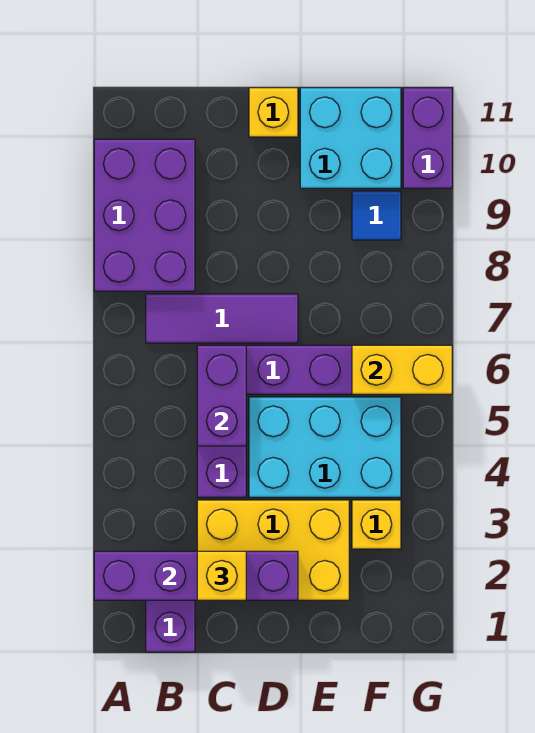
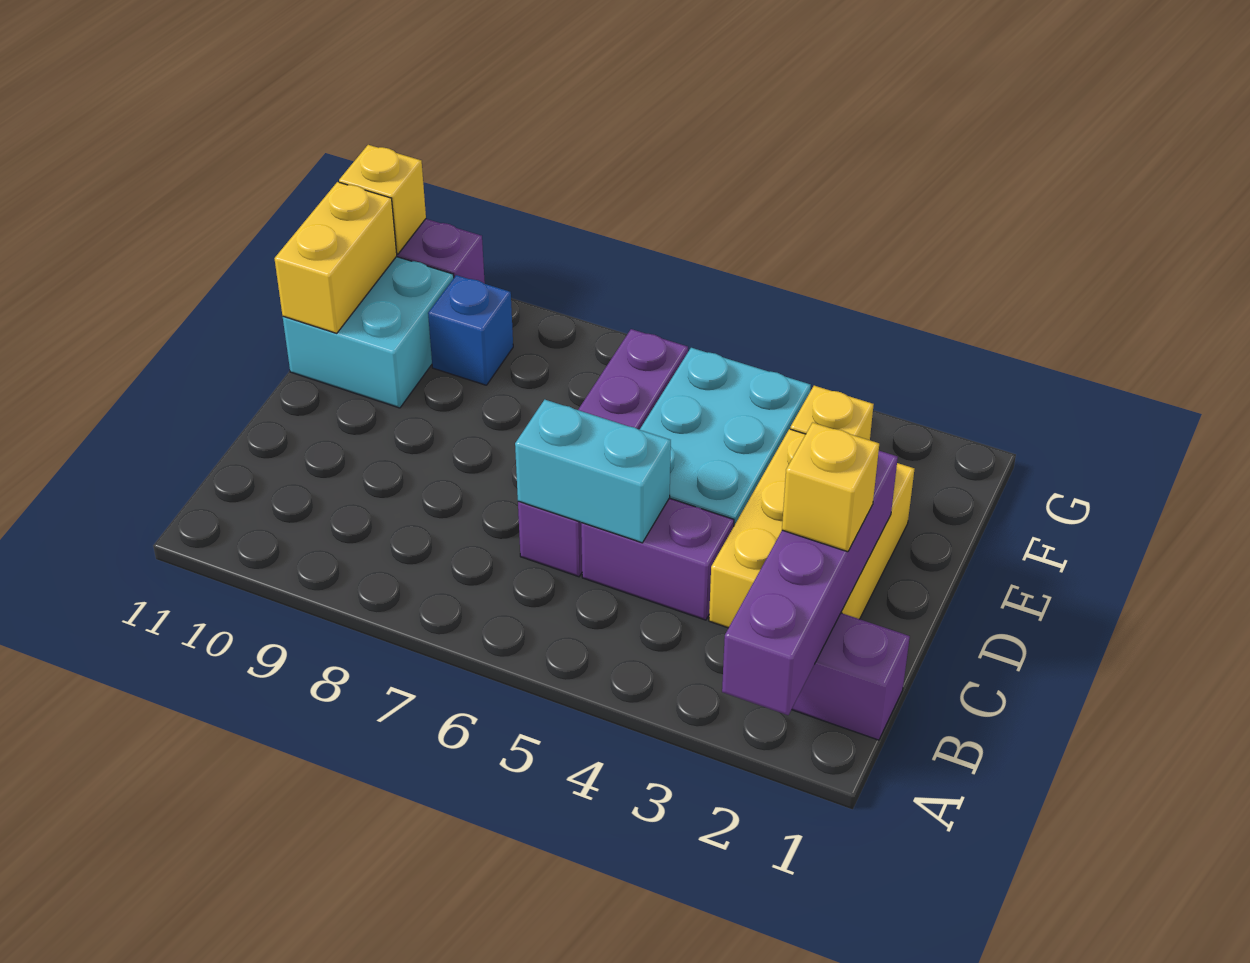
purple brick A8:B10 level 1 -> none
purple tile B7:D7 level 1 -> none
purple brick C5:C6 level 2 -> cyan brick C5:C6 level 2
yellow brick D11 level 1 -> yellow brick G11 level 2
yellow brick F6:G6 level 2 -> yellow brick E11:F11 level 2
blue tile F9 level 1 -> blue brick F9 level 1

